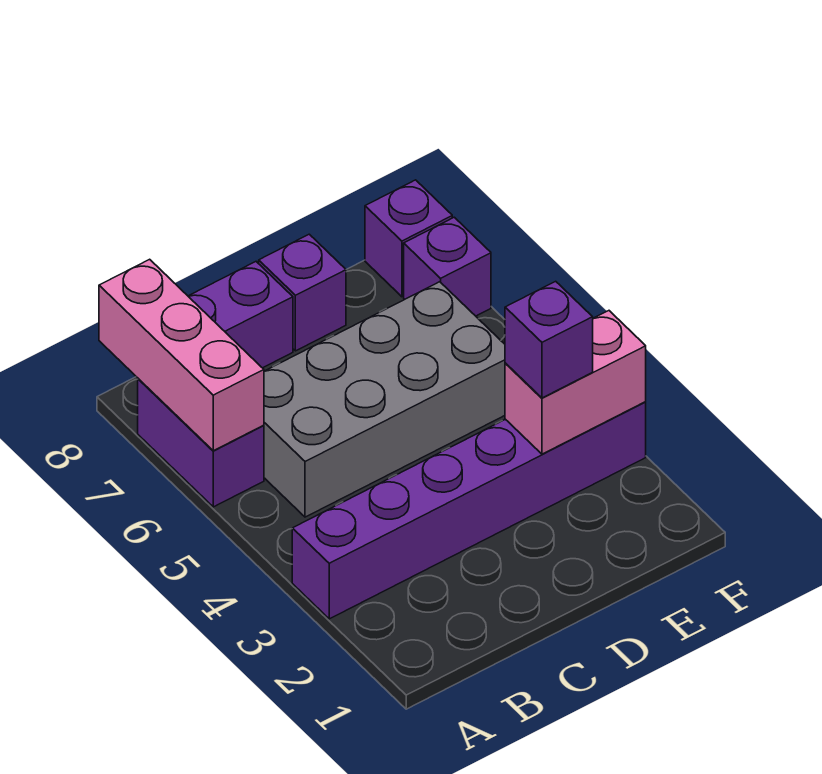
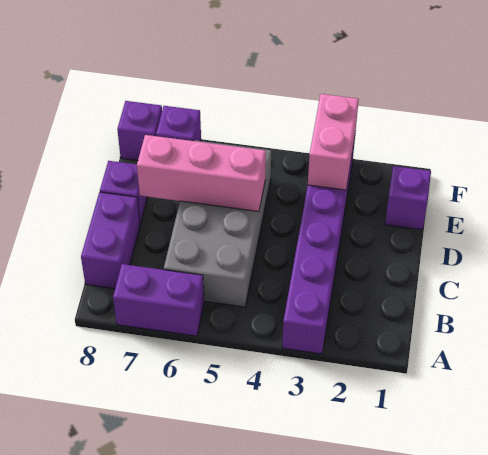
pink brick A6:A8 level 2 -> pink brick D5:D7 level 2
purple brick E3 level 3 -> purple brick E1 level 1

